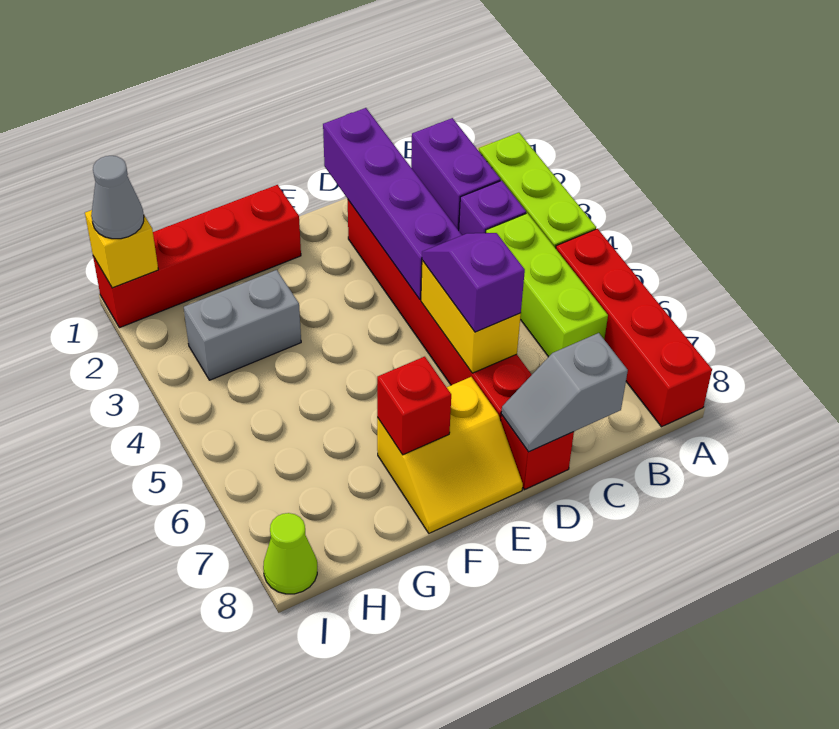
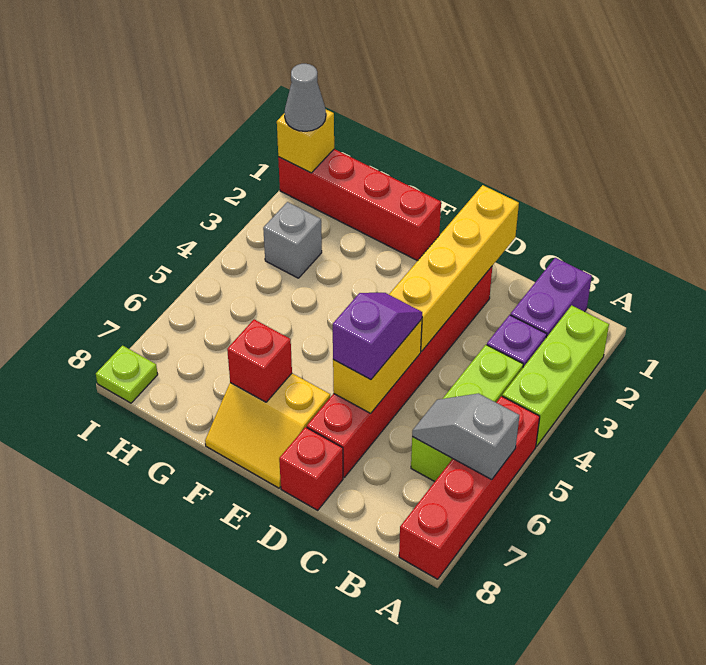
grey slope C8:D8 level 2 top C -> grey slope A6:B6 level 2 top A
purple brick D1:D4 level 2 -> yellow brick D1:D4 level 2
grey brick G3:H3 level 1 -> grey brick H3 level 1
lime cone I8 level 1 -> lime plate I8 level 1

